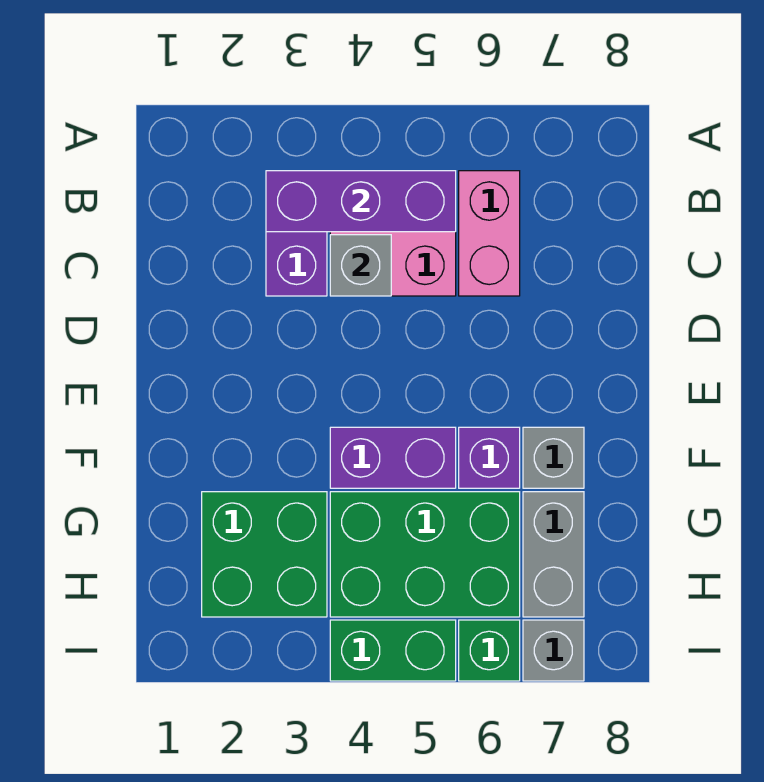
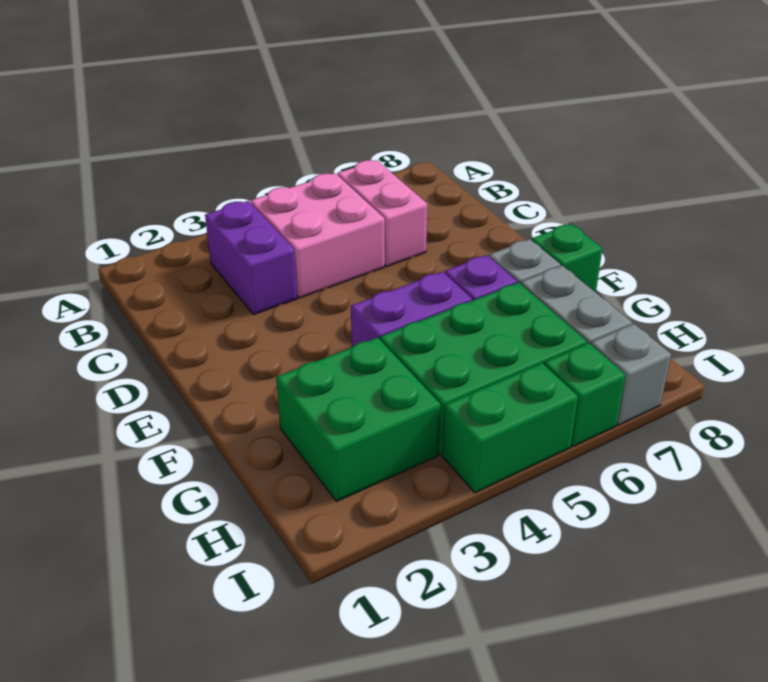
purple brick B3:B5 level 2 -> none
grey brick C4 level 2 -> none
none -> green brick F8 level 1

